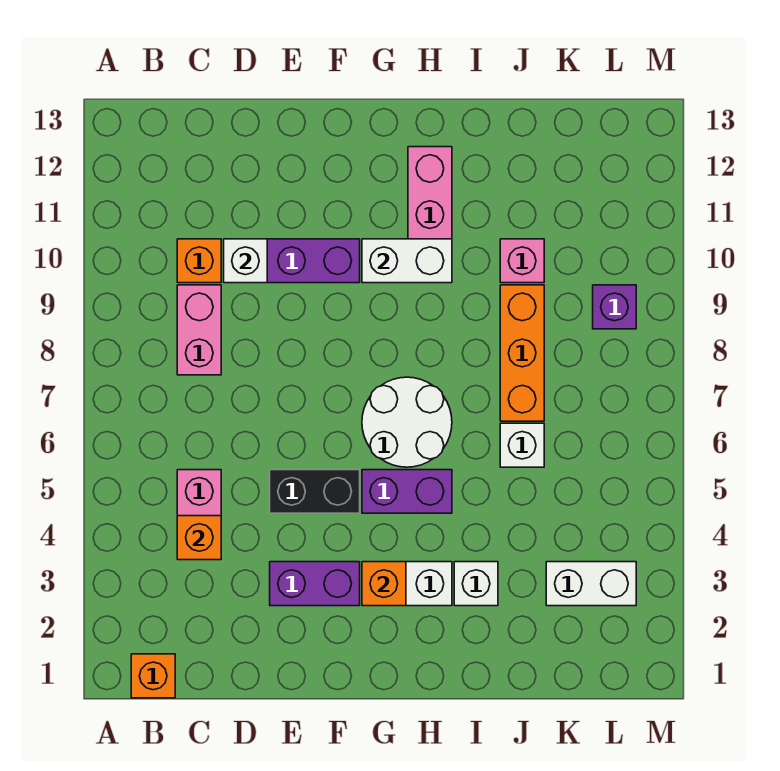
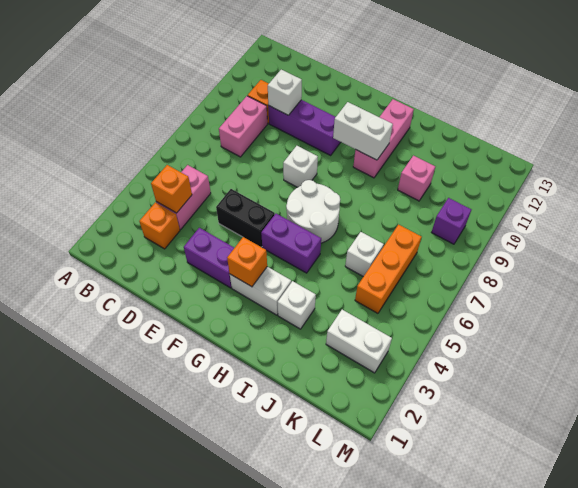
orange brick B1 level 1 -> orange brick C3 level 1
none -> white brick F8 level 1
orange brick J7:J9 level 1 -> orange brick K5:K7 level 1

